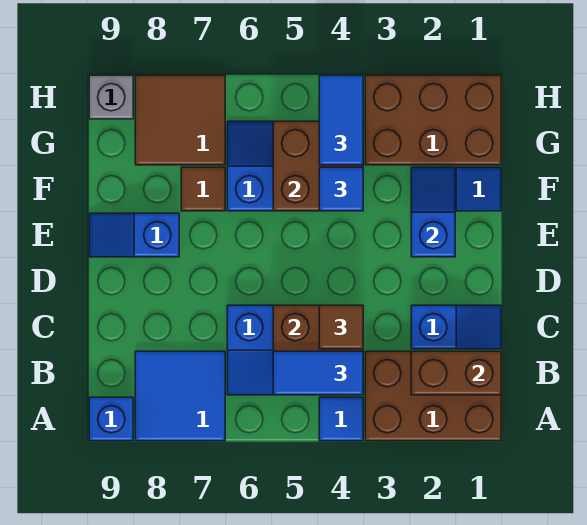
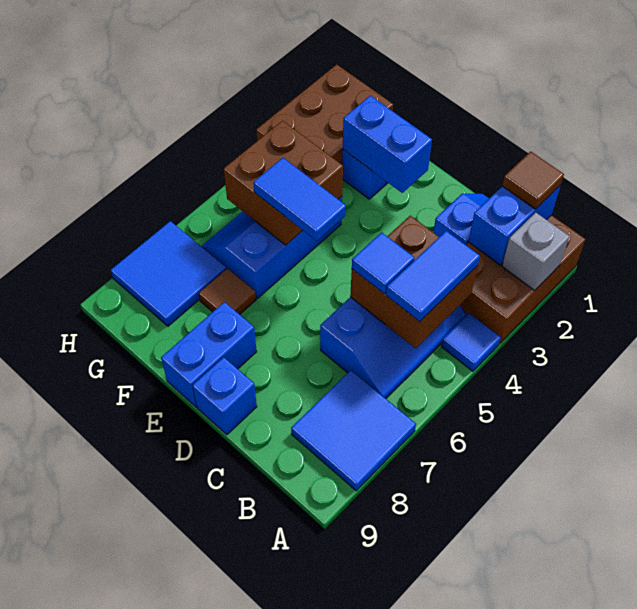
blue brick A9 level 1 -> blue brick D9 level 1
brown brick B1:B2 level 2 -> blue brick B1:B2 level 2
brown tile C4 level 3 -> brown tile B1 level 3
blue slope E2:F2 level 2 top E -> blue brick E2:F2 level 2
blue slope E8:E9 level 1 top 8 -> blue brick E8:E9 level 1
blue tile F4 level 3 -> blue tile C5 level 3
blue tile G4:H4 level 3 -> blue tile E5:F5 level 3
brown tile G7:H8 level 1 -> blue tile G7:H8 level 1
grey brick H9 level 1 -> grey brick A2 level 2

